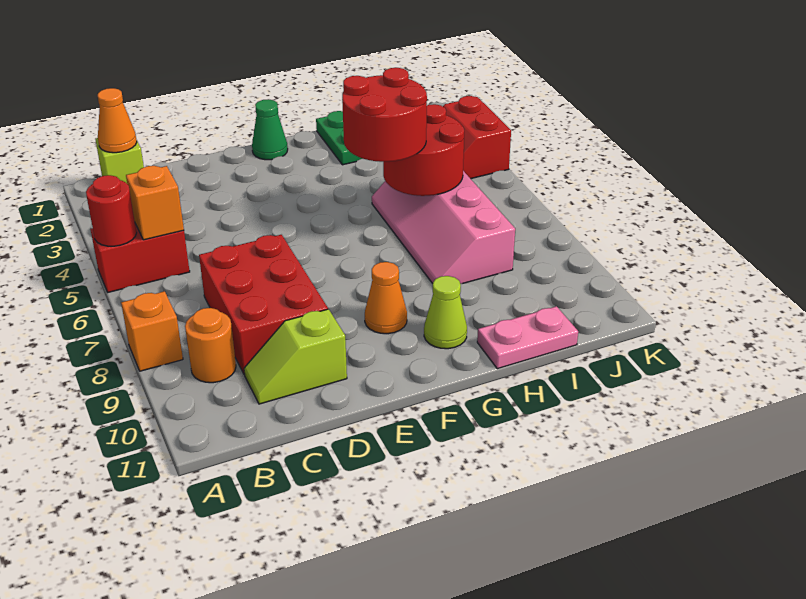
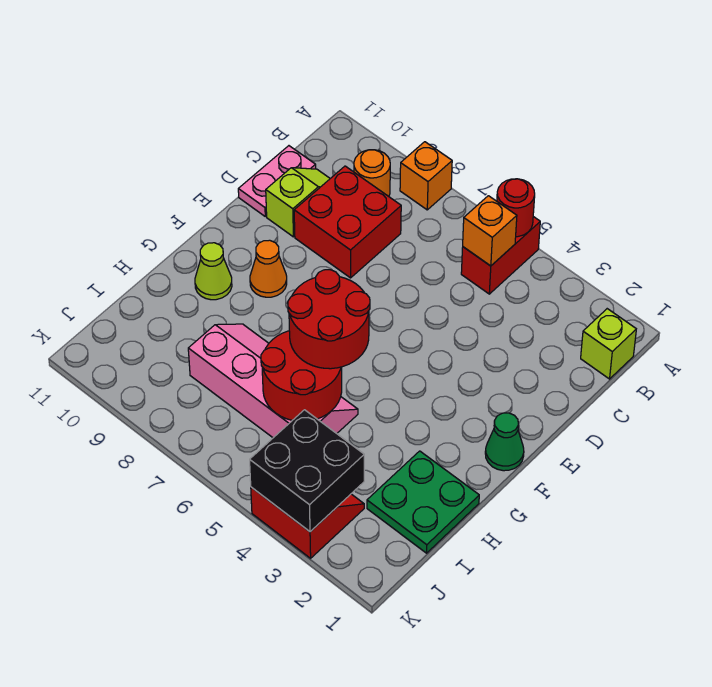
orange cone B1 level 2 -> none
red brick C7:D9 level 1 -> red brick C8:D9 level 1
pink plate H11:I11 level 1 -> pink plate C11:D11 level 1
none -> black brick J3:K4 level 2

